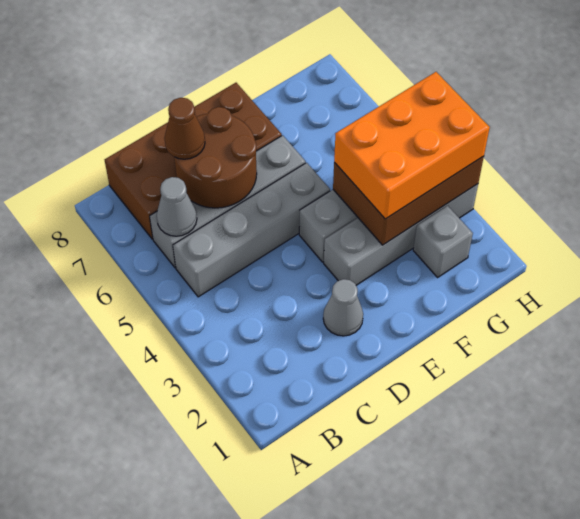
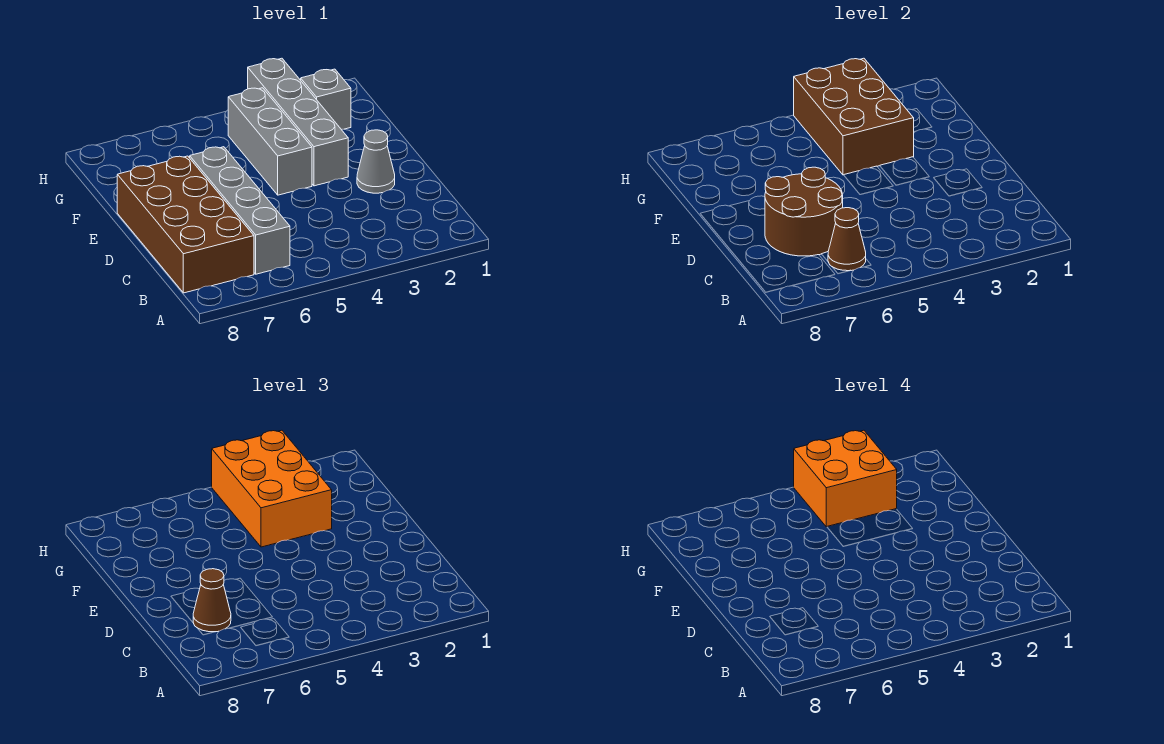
grey brick B5:E5 level 1 -> none
grey cone B6 level 2 -> brown cone B6 level 2
none -> orange brick G3:H4 level 4

